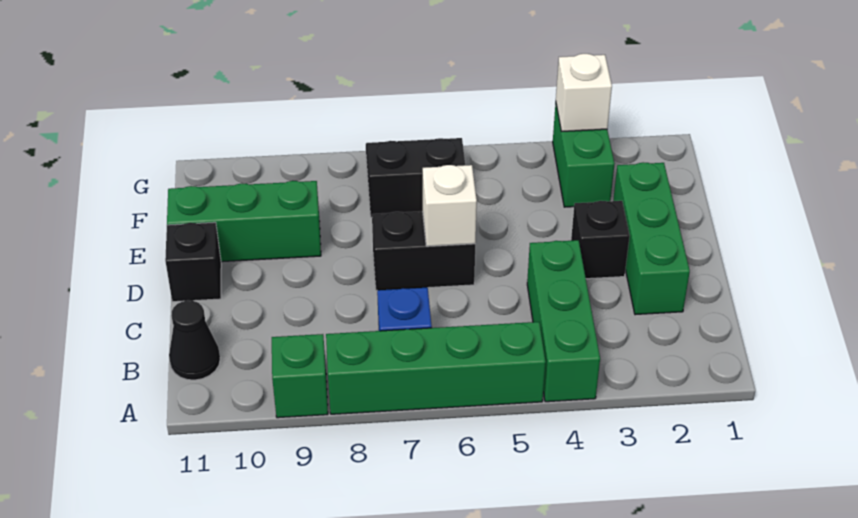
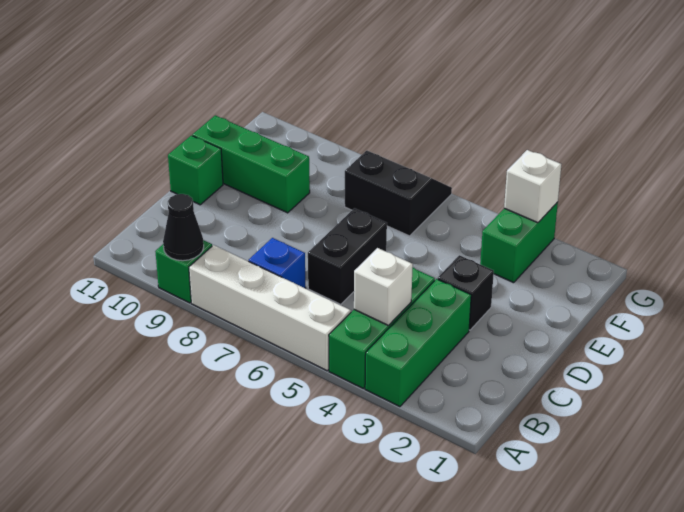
green brick A5:A8 level 1 -> white brick A5:A8 level 1
black cone B11 level 1 -> black cone A9 level 2
green brick C2:E2 level 1 -> green brick A3:C3 level 1
black brick D6:D7 level 1 -> black brick C6:D6 level 1
white brick D6 level 2 -> white brick B4 level 2
black brick D11 level 1 -> green brick D11 level 1

